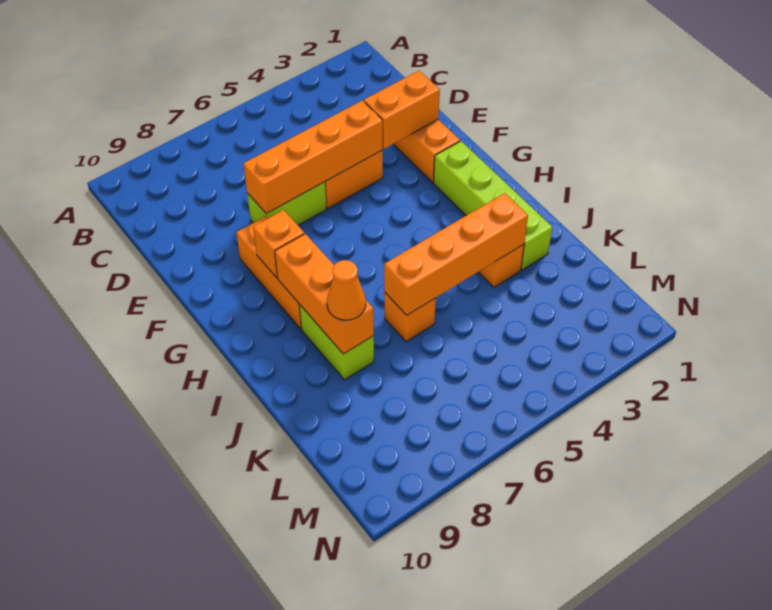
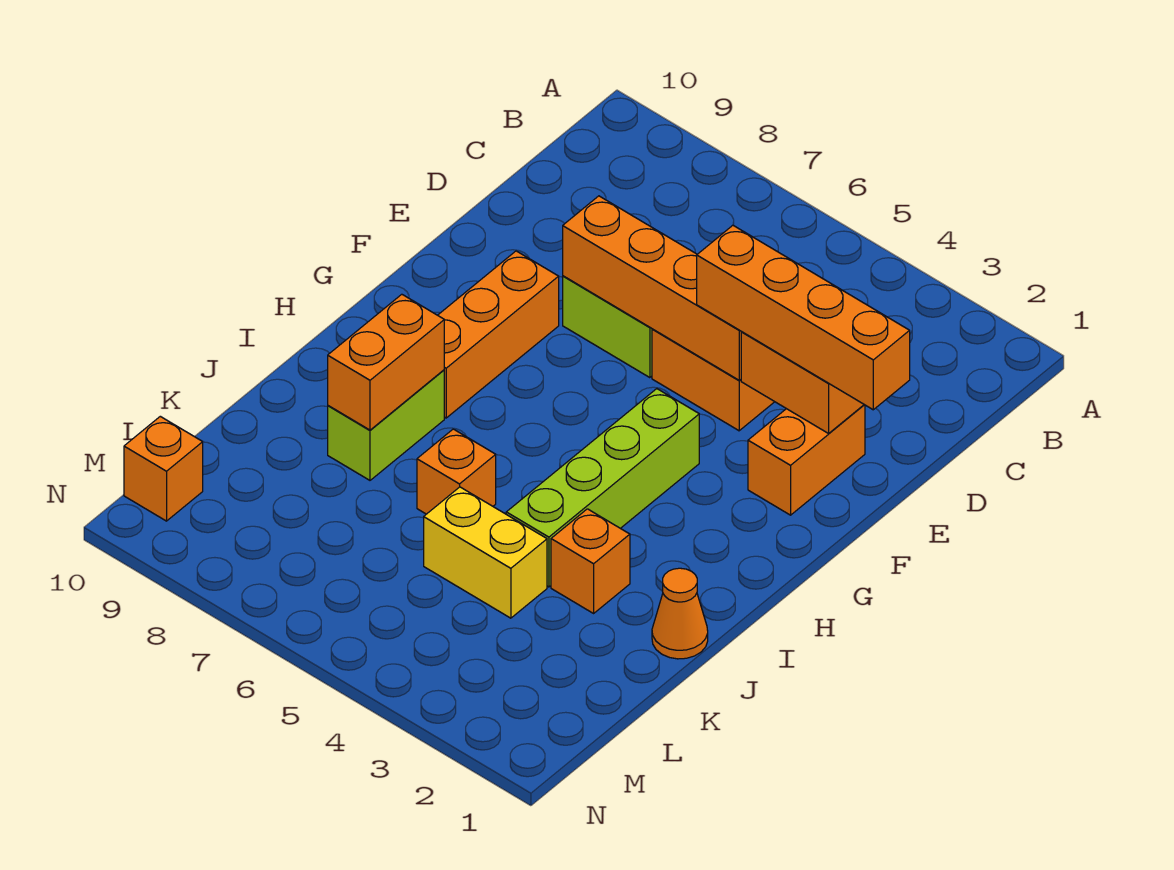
lime brick G2:J2 level 1 -> lime brick G4:J4 level 1
orange brick G8 level 2 -> orange brick M10 level 1
orange brick H8:J8 level 2 -> orange brick I8:J8 level 2
orange brick J3:J6 level 2 -> orange brick E1:E4 level 3
orange cone J8 level 3 -> orange cone J1 level 1
none -> yellow brick K4:K5 level 1

